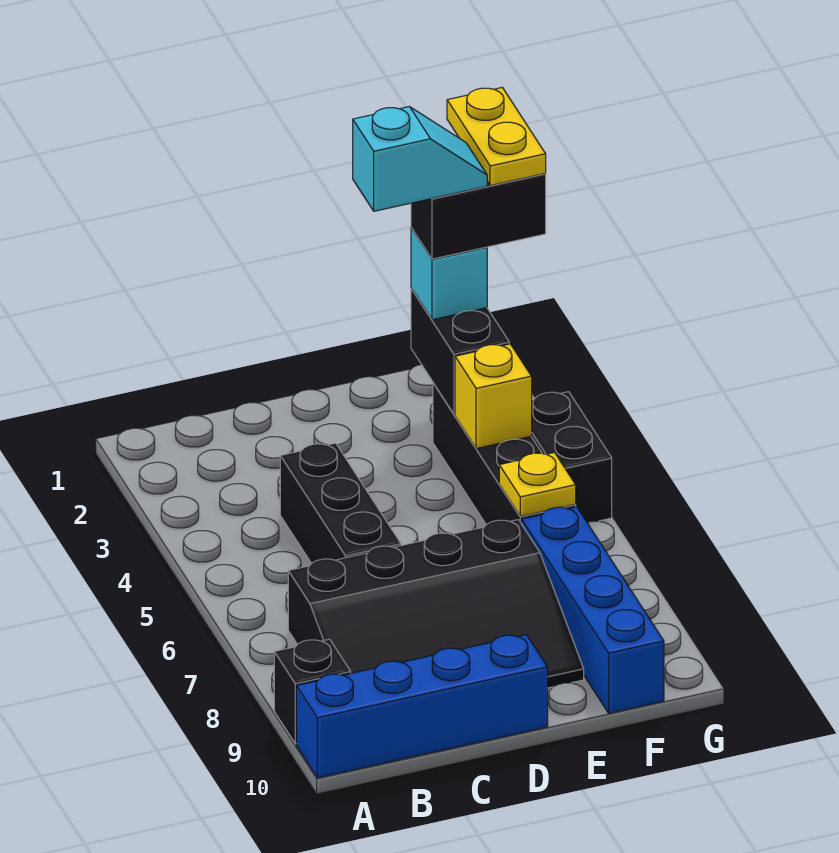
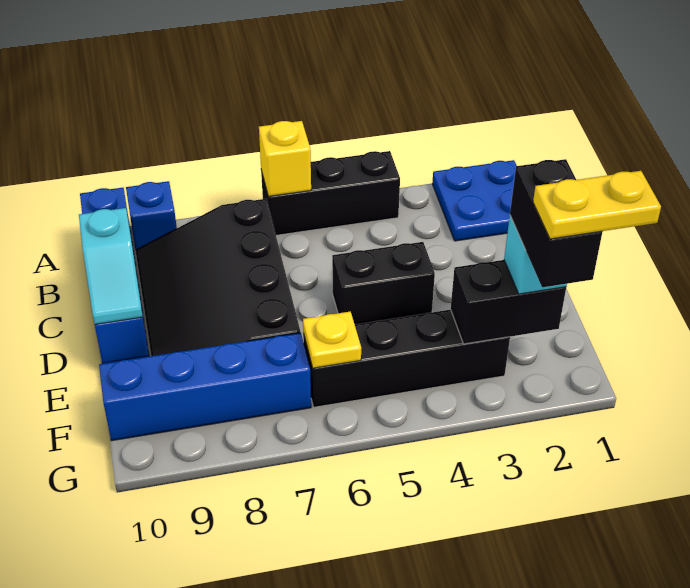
none -> blue plate A1:B2 level 1
black brick A9 level 1 -> blue brick A9 level 1
black brick C4:C6 level 1 -> black brick A4:A6 level 1
cyan slope E2:F2 level 5 top E -> cyan slope C10:D10 level 2 top C
yellow brick F4 level 2 -> yellow brick A6 level 2
black brick G4:G5 level 1 -> black brick D4:D5 level 1

